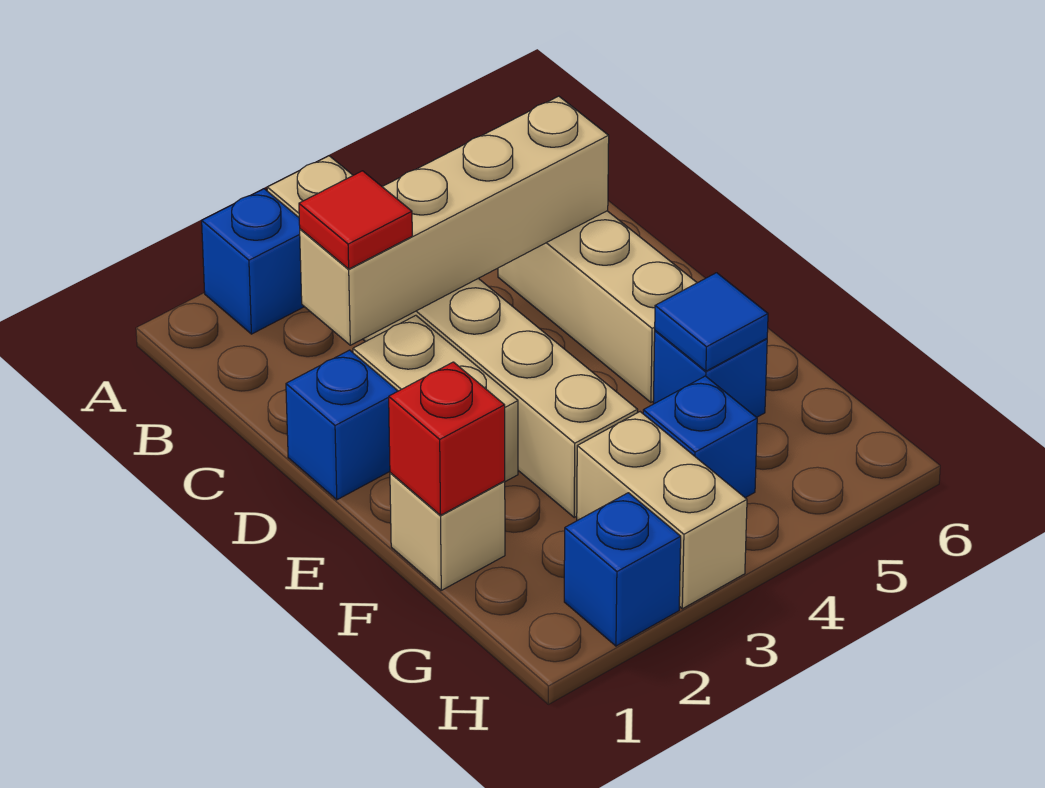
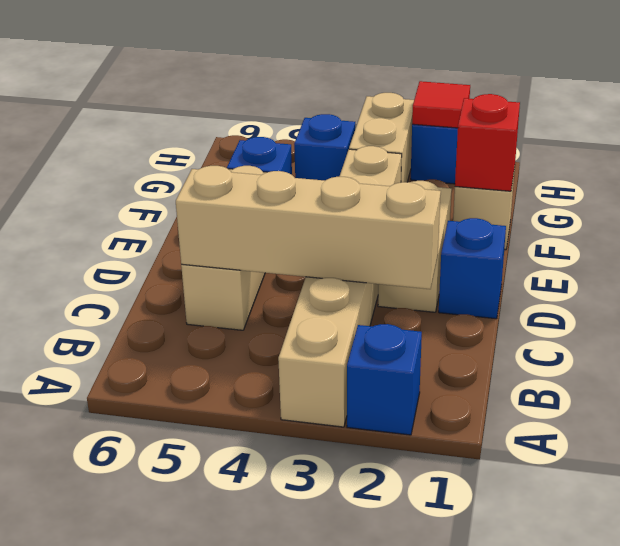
red tile C2 level 3 -> red tile H2 level 2
blue tile F5 level 2 -> none

